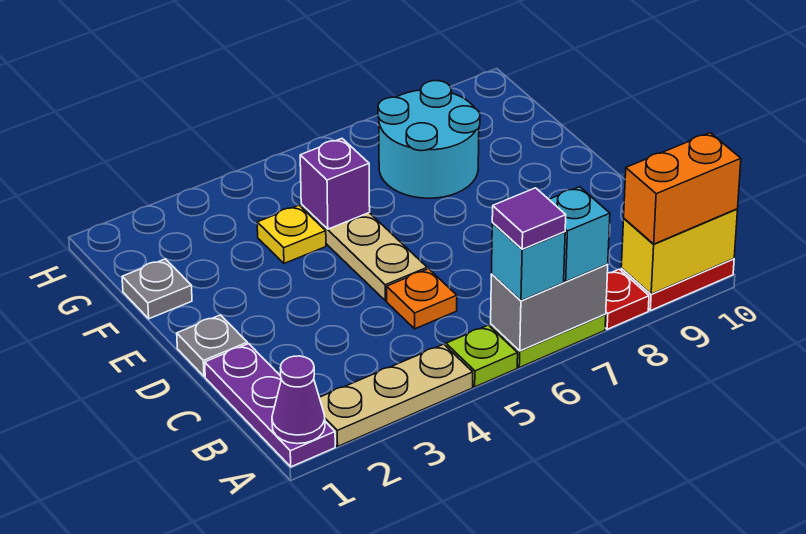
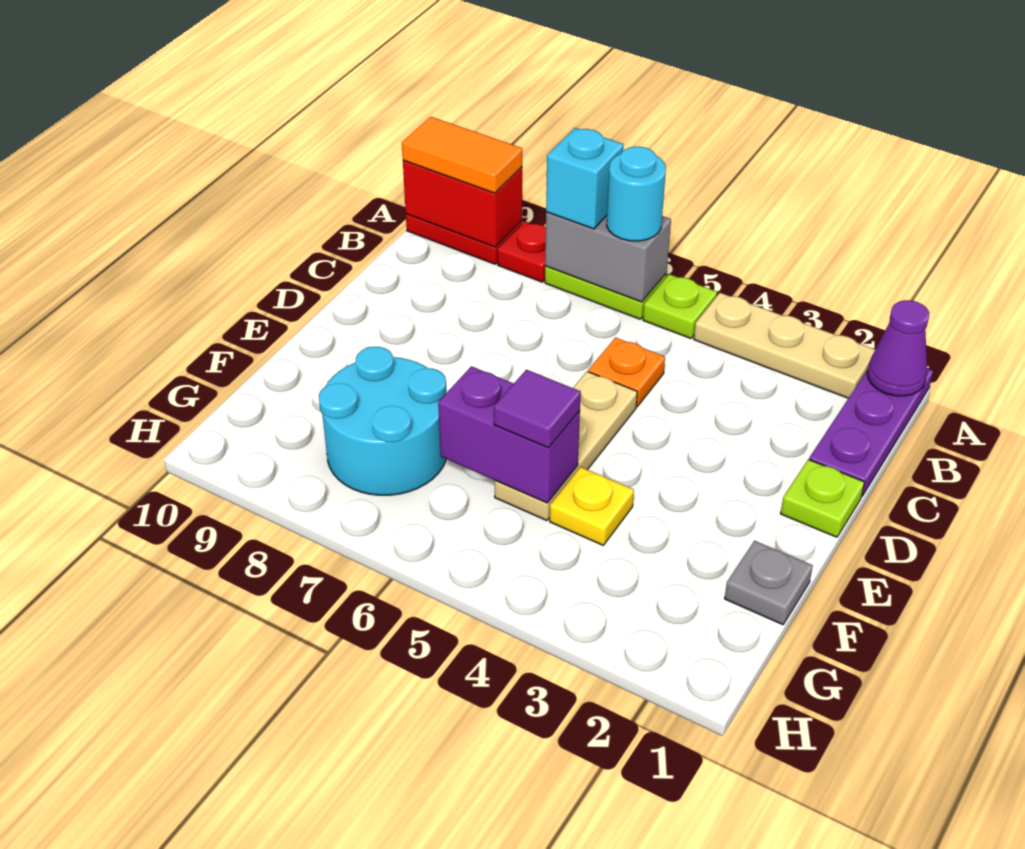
cyan brick A6 level 3 -> cyan round brick A6 level 3
purple tile A6 level 4 -> purple tile F5 level 3
yellow brick A9:A10 level 2 -> red brick A9:A10 level 2
orange brick A9:A10 level 3 -> orange tile A9:A10 level 3
grey plate D1 level 1 -> lime plate D1 level 1
purple brick F5 level 2 -> purple brick F5:F6 level 2

